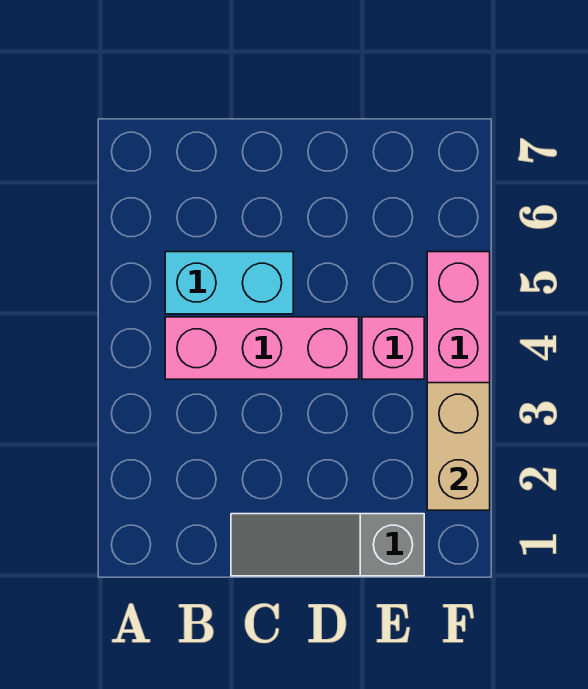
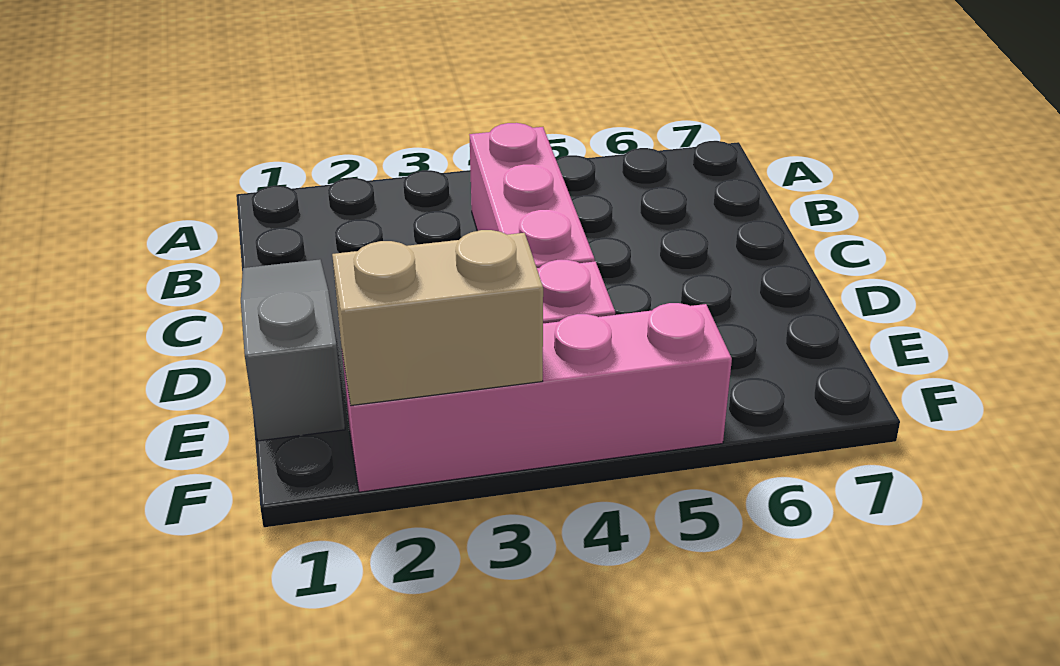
cyan brick B5:C5 level 1 -> none

